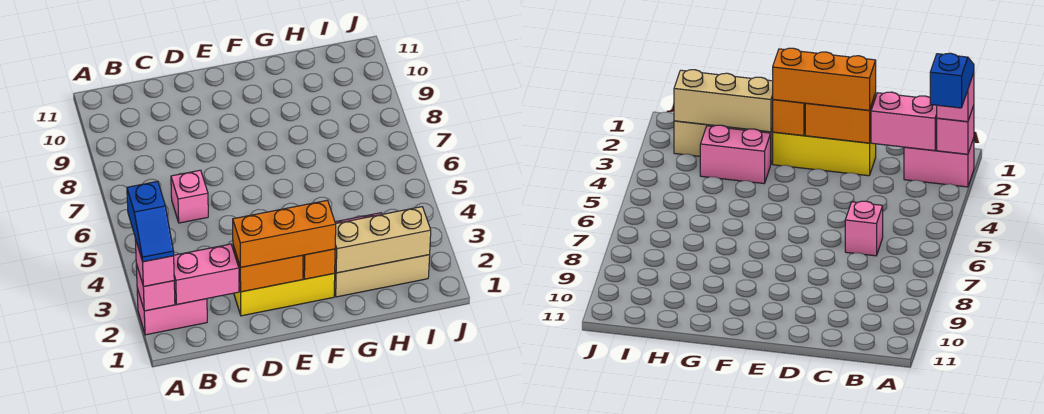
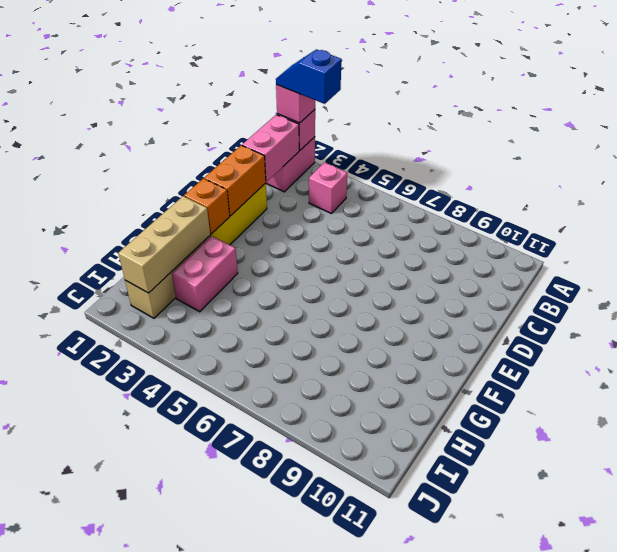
pink brick C6 level 1 -> pink brick B4 level 1
orange brick D2:F2 level 3 -> none

